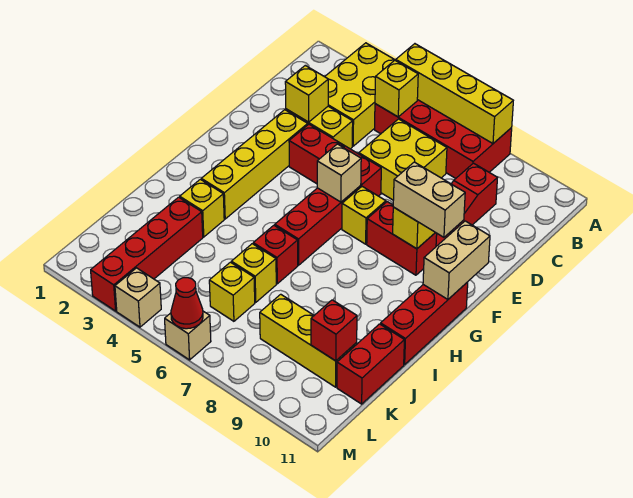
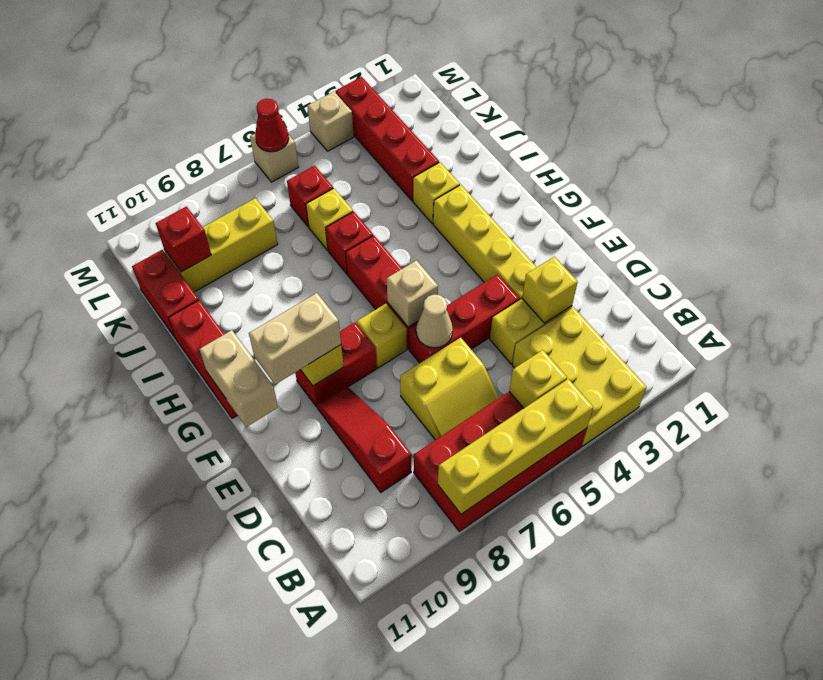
yellow brick C6:D7 level 1 -> yellow slope C6:D7 level 1 top D
none -> tan cone E6 level 2
yellow brick K6 level 1 -> red brick K6 level 1

